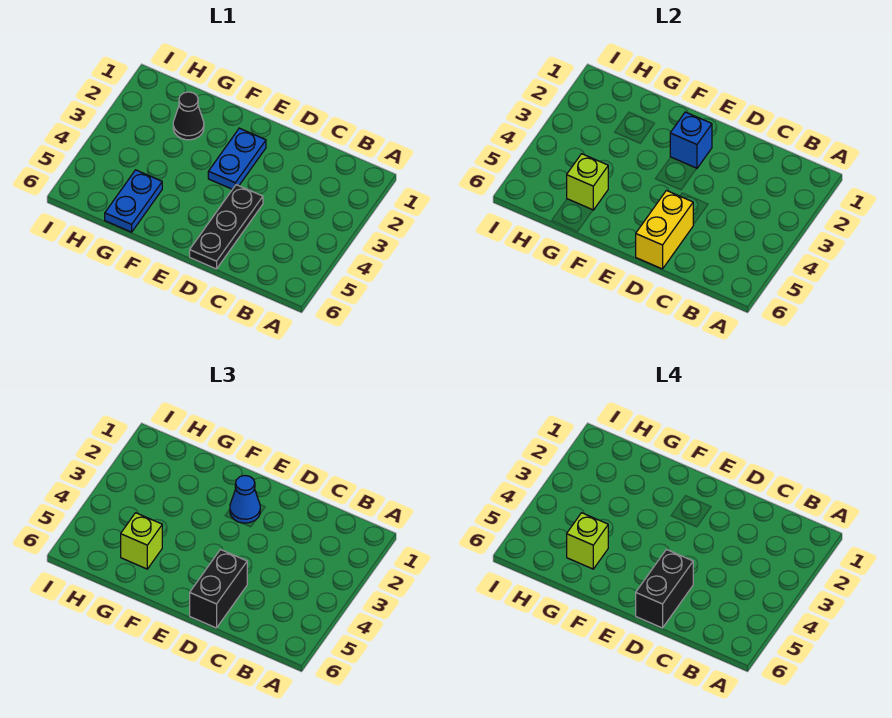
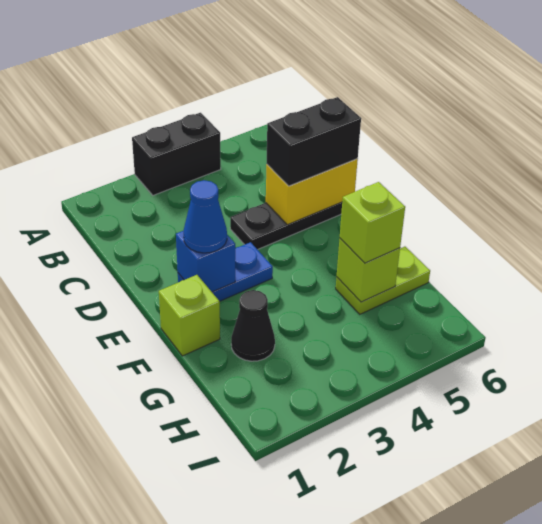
black brick D5:D6 level 4 -> black brick A3:A4 level 1
blue plate G5:G6 level 1 -> lime plate G5:G6 level 1
lime brick G5 level 4 -> lime brick F1 level 1

